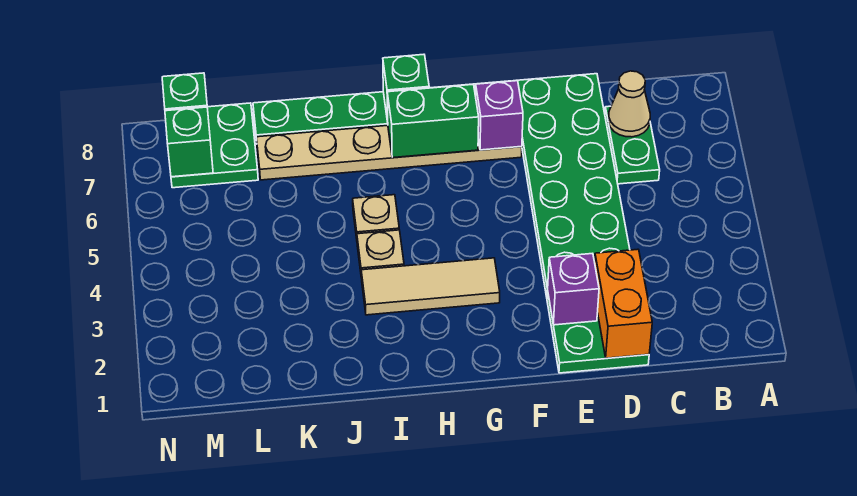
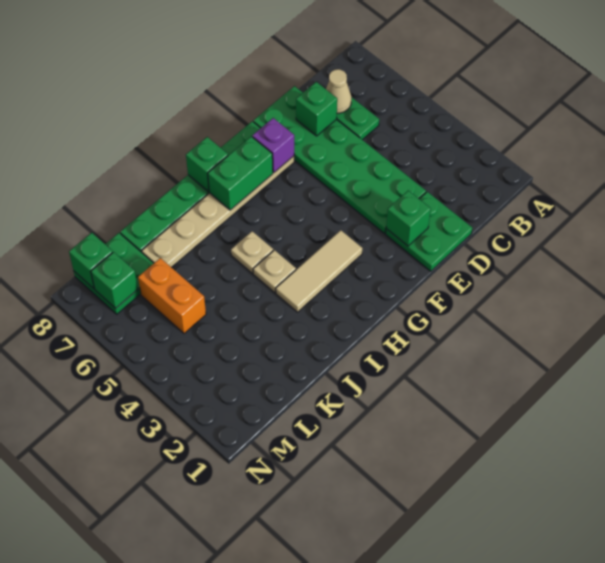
orange brick D1:D2 level 2 -> orange brick L5:L6 level 1
none -> green brick D7 level 2
purple brick E2 level 2 -> green brick E2 level 2

